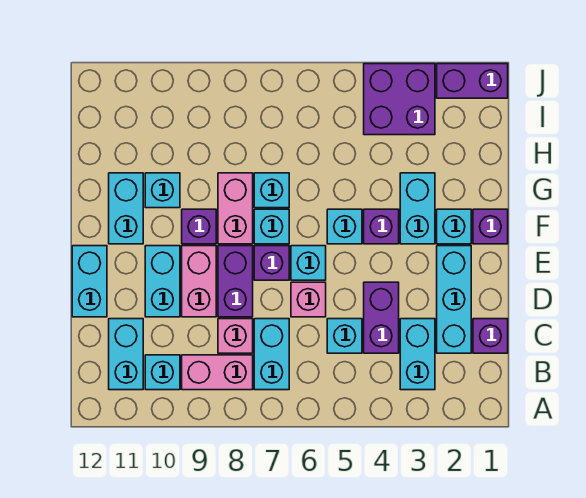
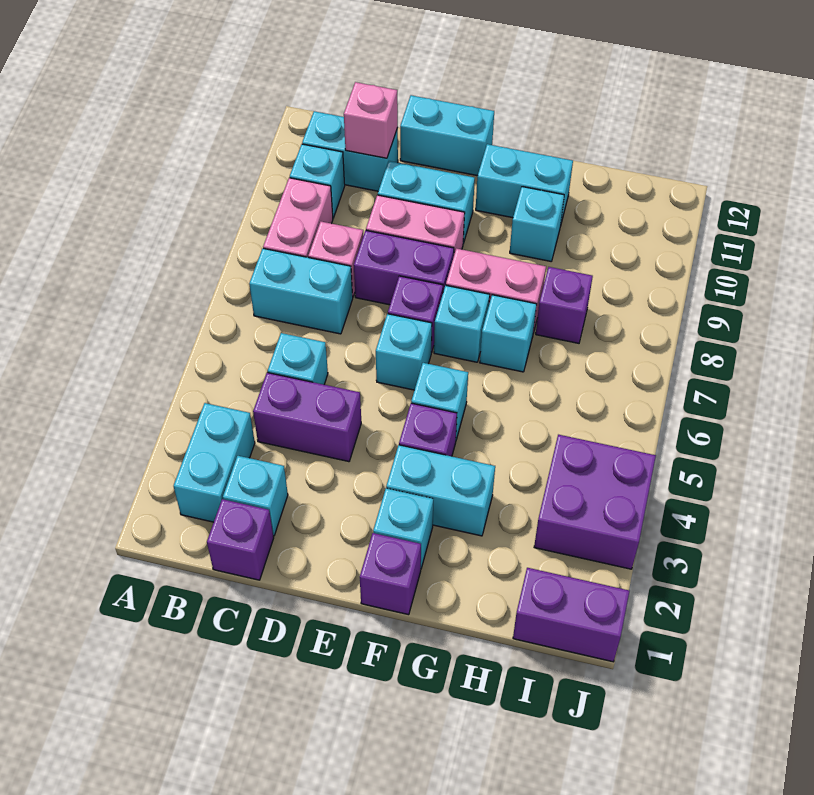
cyan brick B3:C3 level 1 -> cyan brick B2:B3 level 1
cyan brick C2:E2 level 1 -> cyan brick C2 level 1
pink brick D6 level 1 -> pink brick C11 level 2
purple brick F9 level 1 -> purple brick H8 level 1
purple brick J1:J2 level 1 -> purple brick I1:J1 level 1

